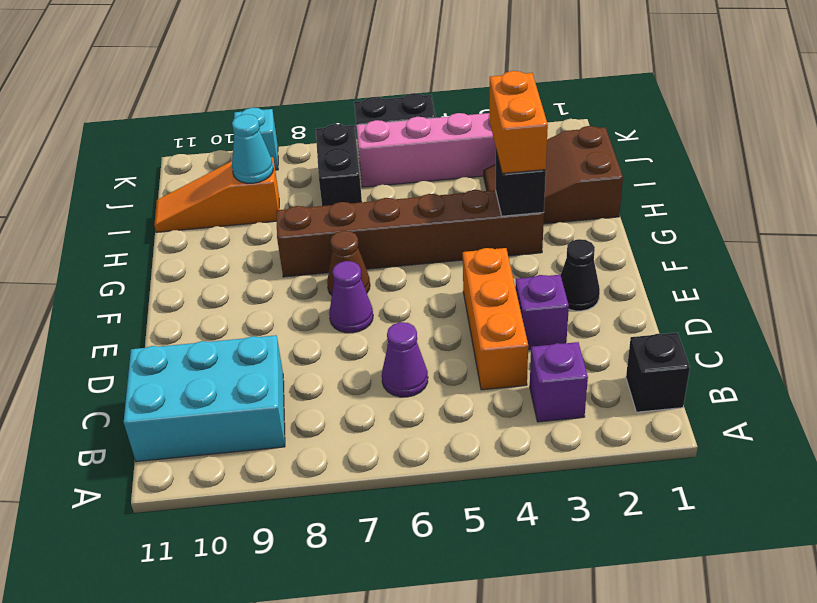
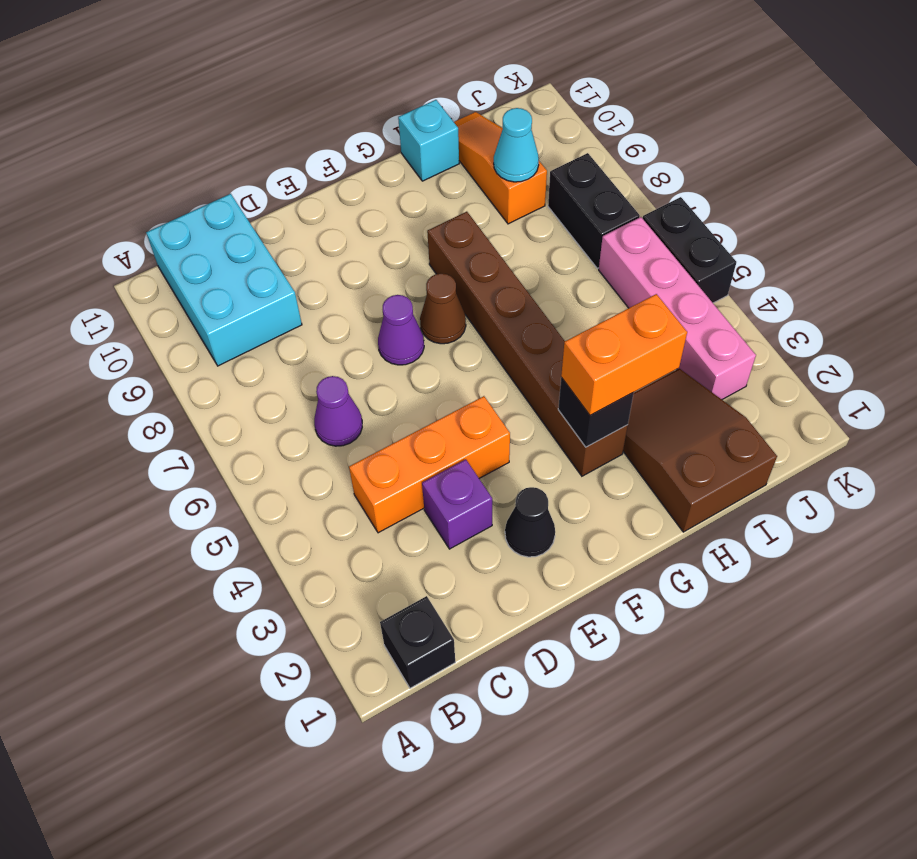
purple brick B3 level 1 -> none
black brick I7:J7 level 1 -> black brick J7:J8 level 1
cyan brick K9 level 1 -> cyan brick H11 level 1

